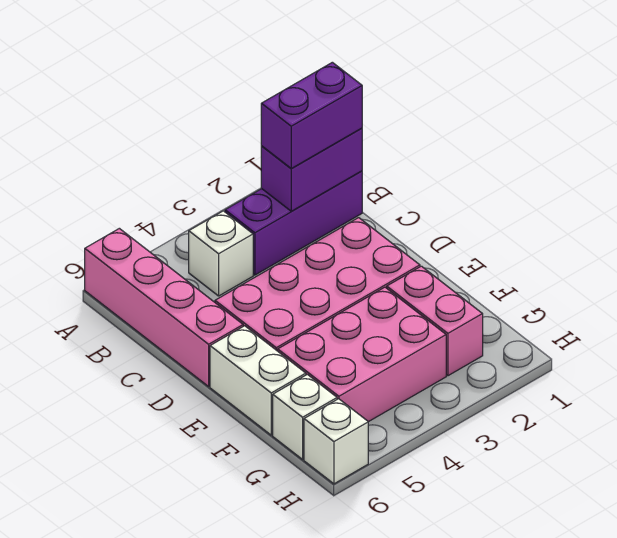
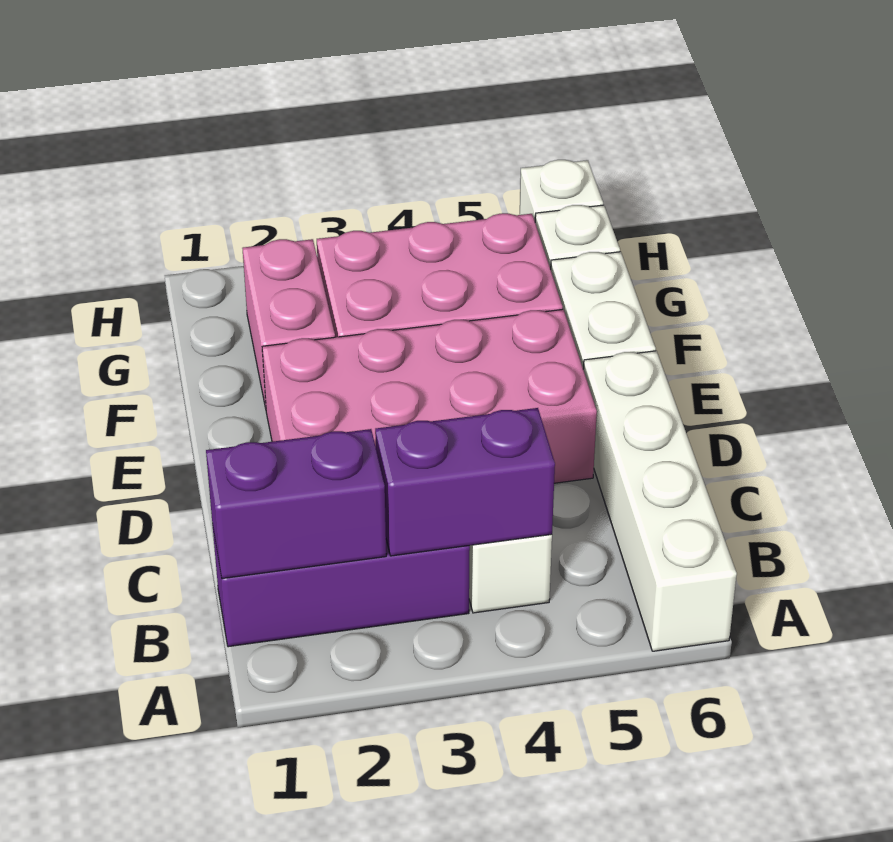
pink brick A6:D6 level 1 -> white brick A6:D6 level 1
purple brick B1:B2 level 3 -> purple brick B3:B4 level 2

